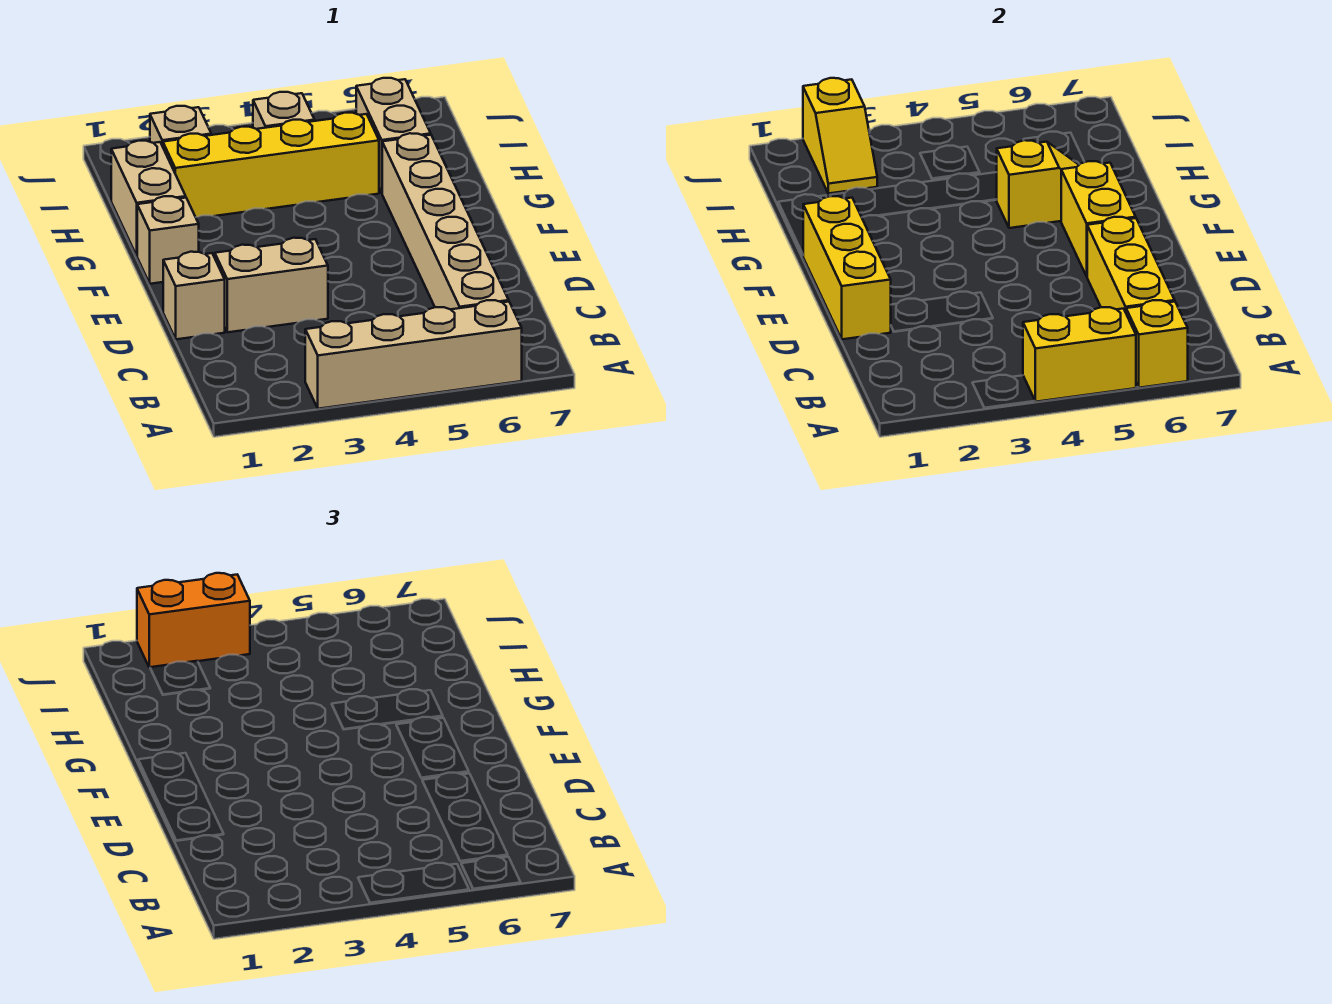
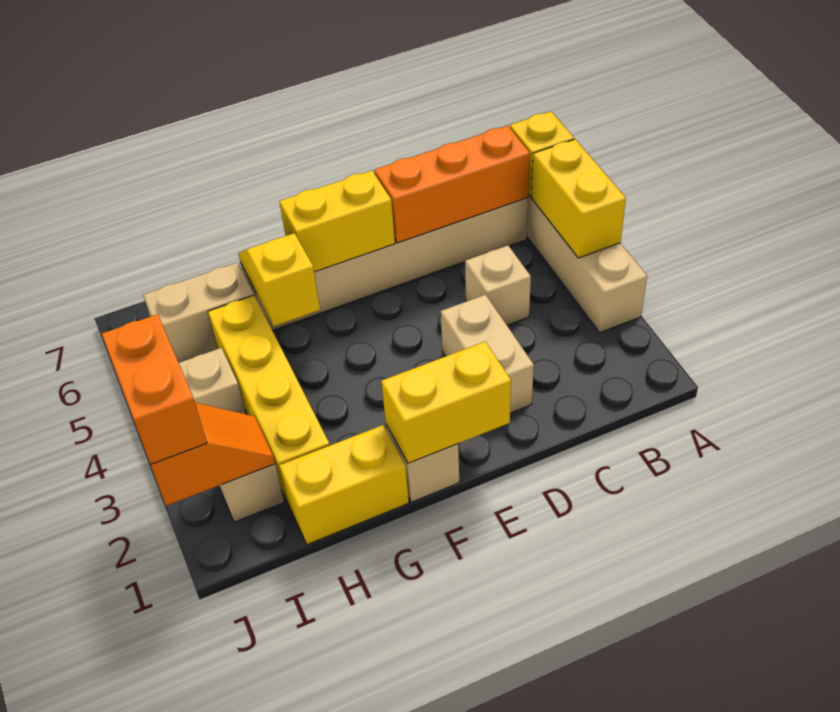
yellow brick B6:D6 level 2 -> orange brick B6:D6 level 2
tan brick D1 level 1 -> tan brick C4 level 1
yellow brick D1:F1 level 2 -> yellow brick E1:F1 level 2
tan brick G1:H1 level 1 -> yellow brick G1:H1 level 1
yellow slope I2:J2 level 2 top J -> orange slope I2:J2 level 2 top J

